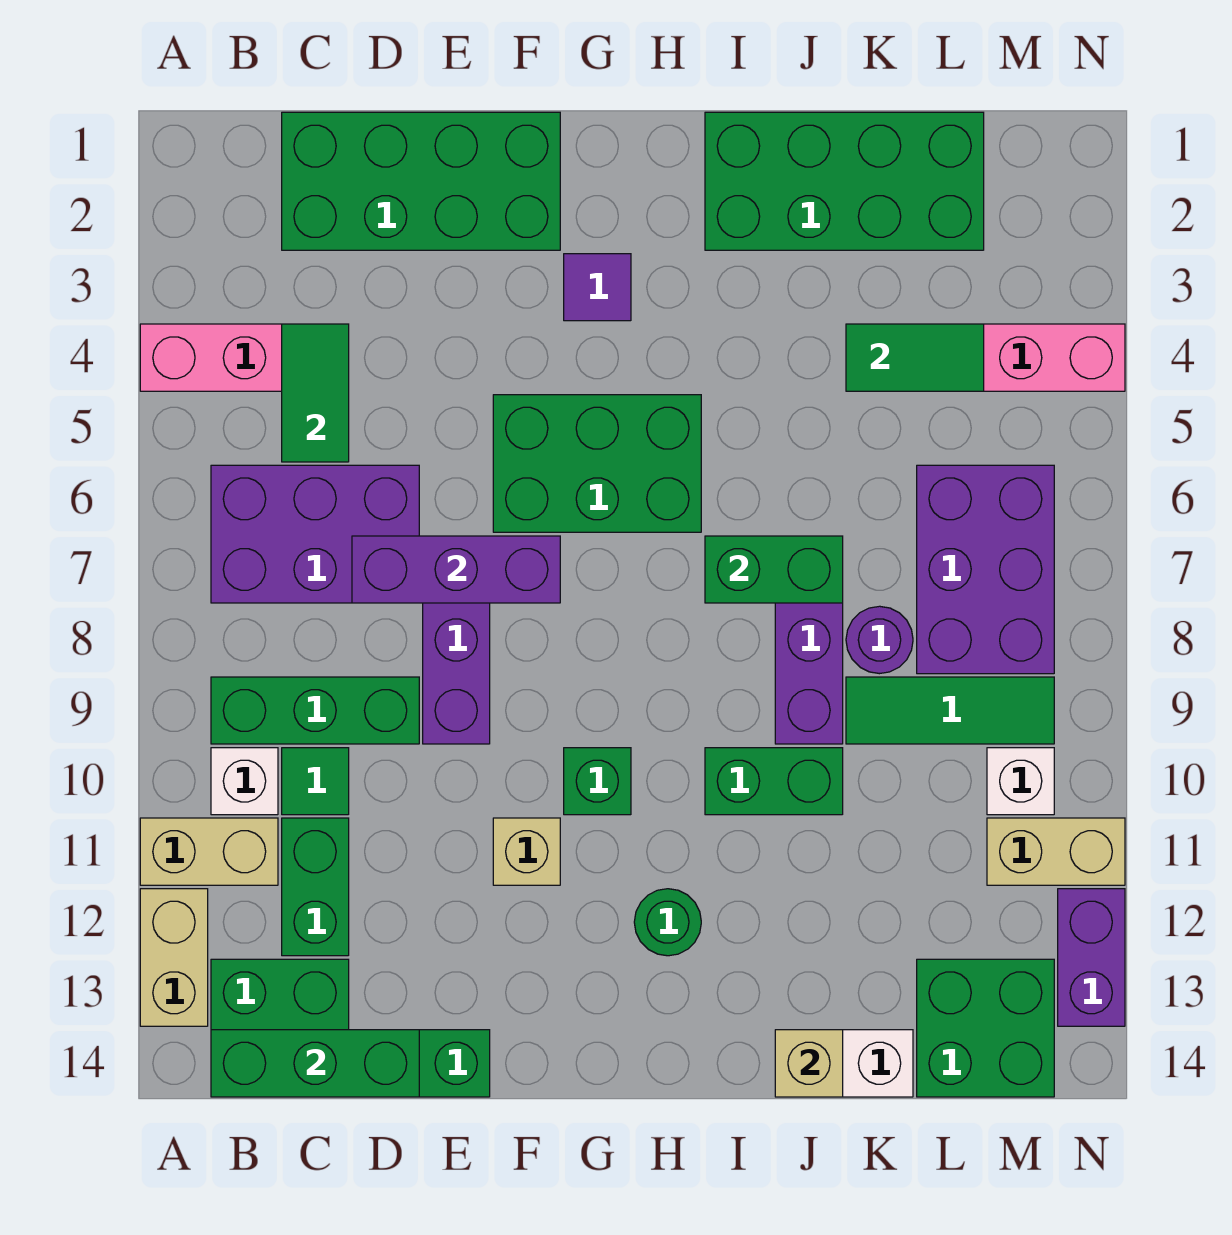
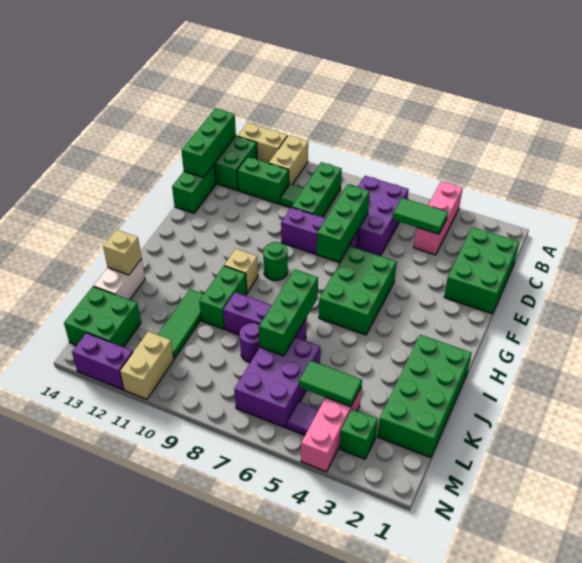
white brick B10 level 1 -> none
green brick C1:F2 level 1 -> green brick C1:E2 level 1
purple brick D7:F7 level 2 -> green brick D7:F7 level 2
tan brick F11 level 1 -> tan brick H10 level 1
purple tile G3 level 1 -> purple tile M5 level 1
green brick G10 level 1 -> green brick M3 level 1
green round brick H12 level 1 -> green round brick G9 level 1
green brick I7:J7 level 2 -> green brick I7:K7 level 2
green tile K4:L4 level 2 -> green tile L4:L5 level 2
green tile K9:M9 level 1 -> green tile J11:L11 level 1
purple brick L6:M8 level 1 -> purple brick K6:M7 level 1
white brick M10 level 1 -> none

